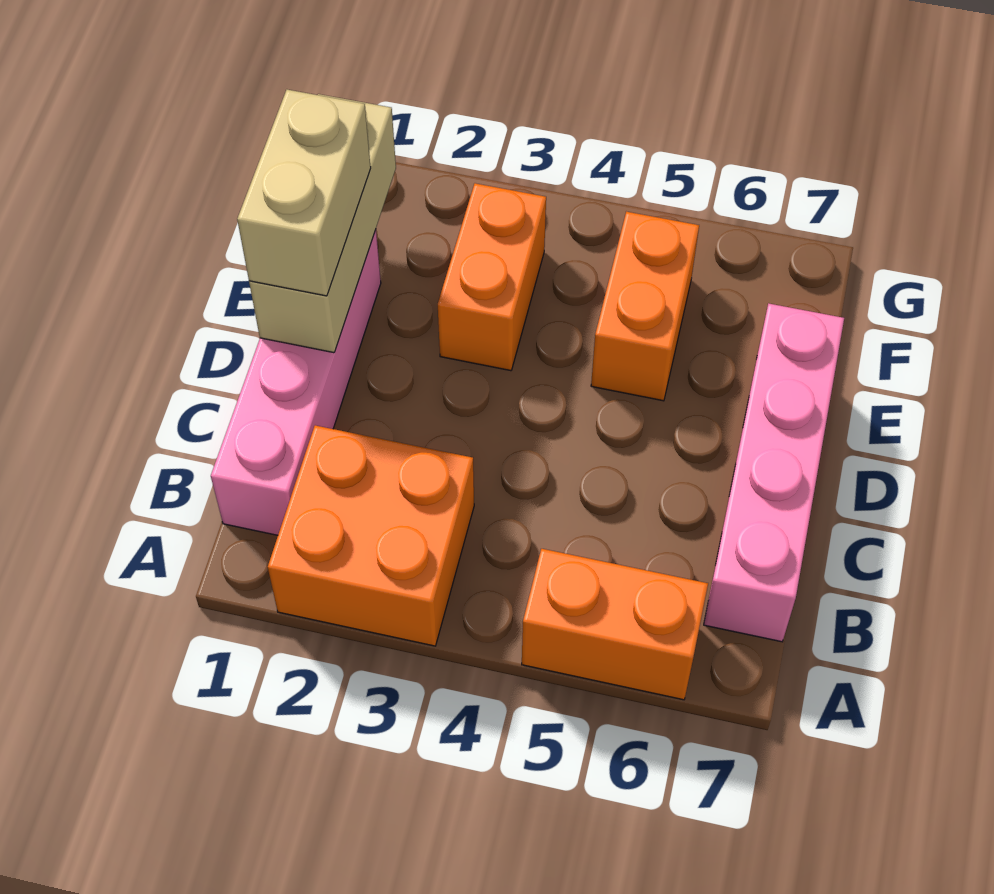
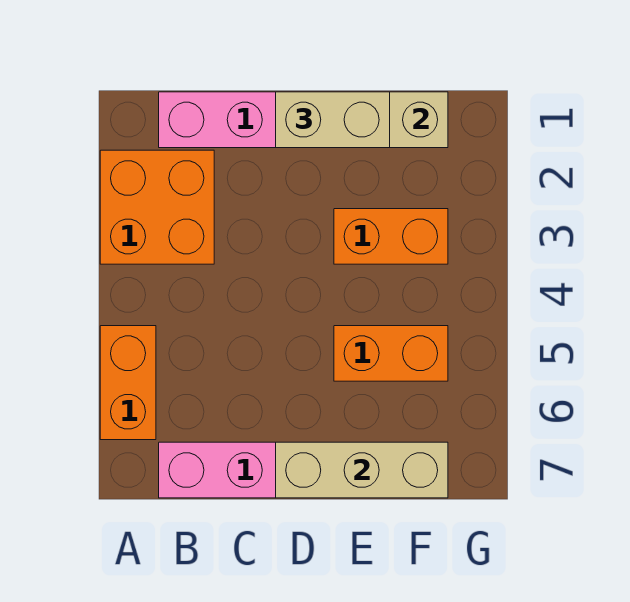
none -> tan brick D7:F7 level 2

